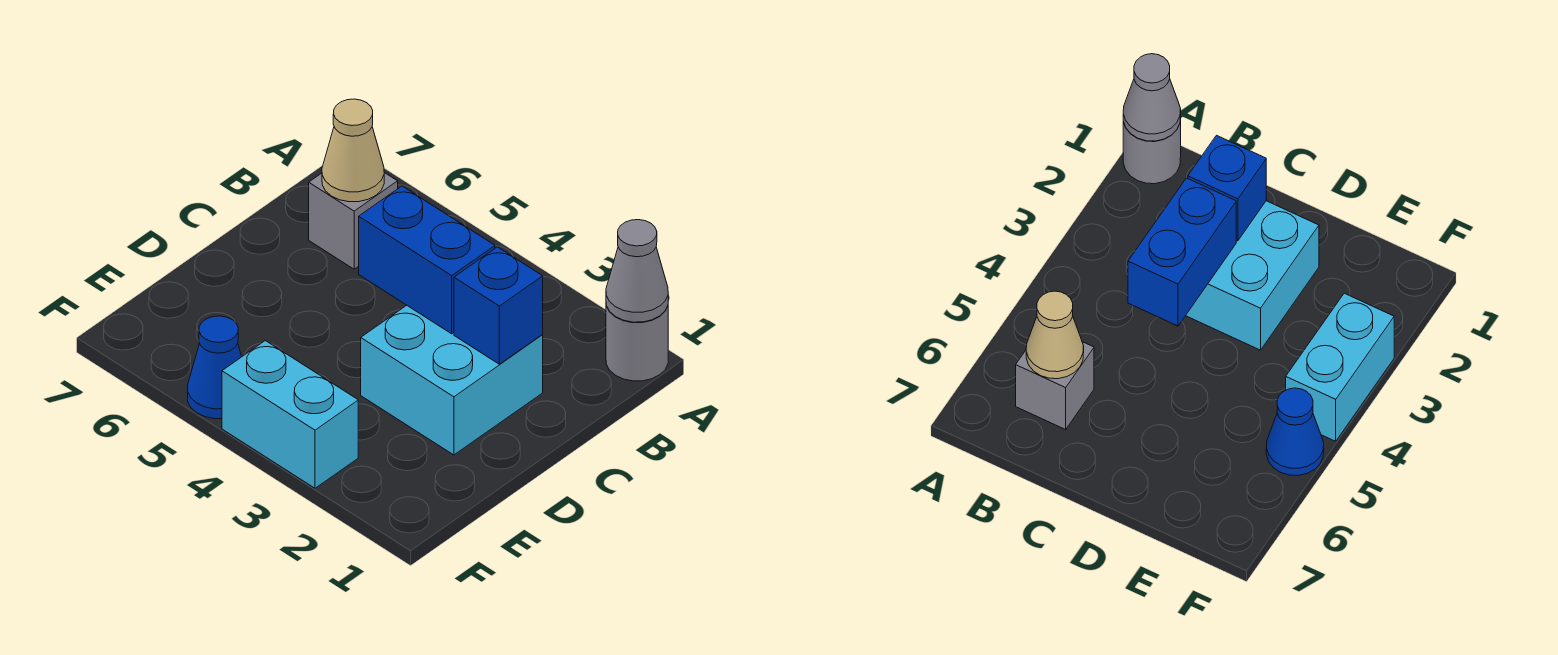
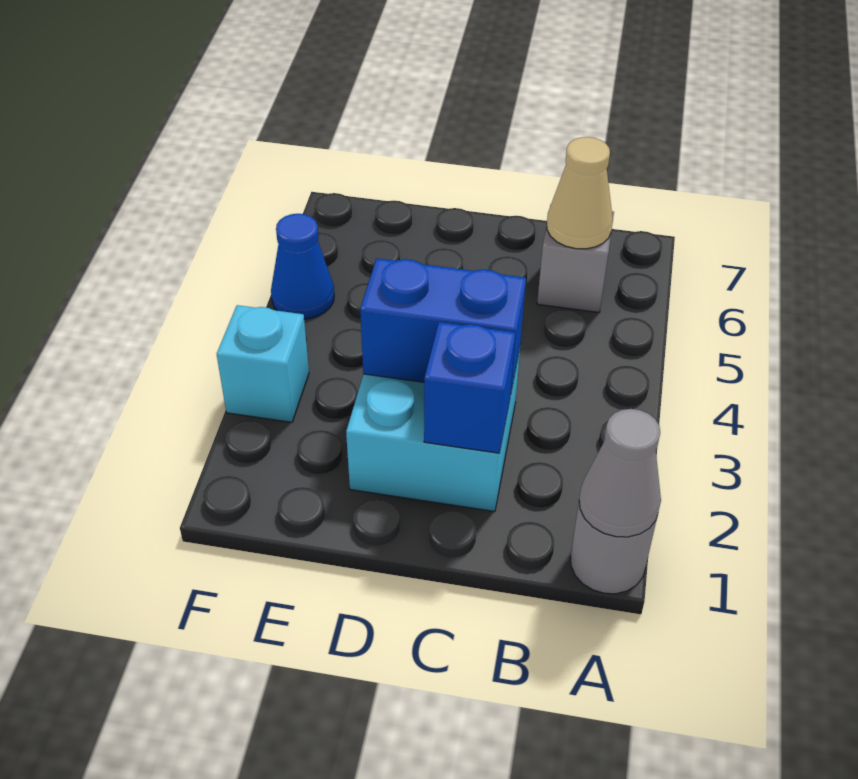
blue brick C3:C4 level 2 -> blue brick C3:D3 level 2
cyan brick F3:F4 level 1 -> cyan brick F3 level 1

